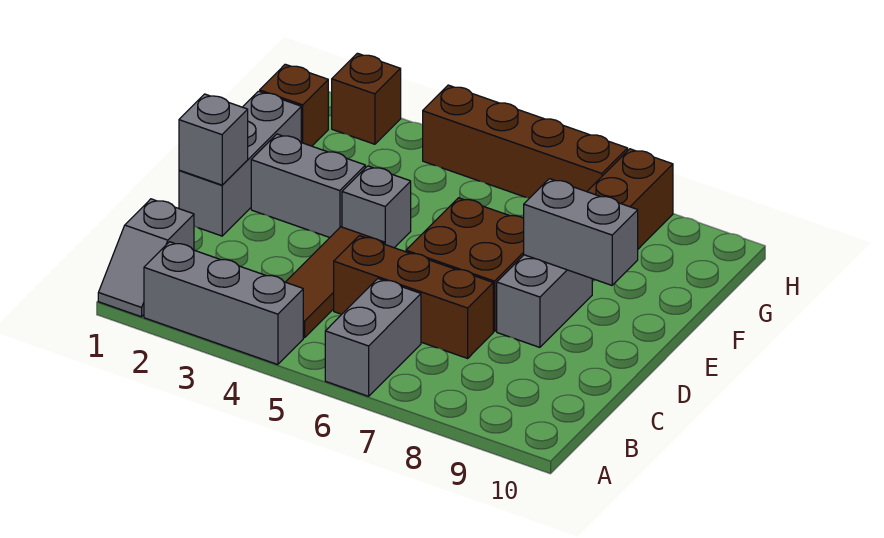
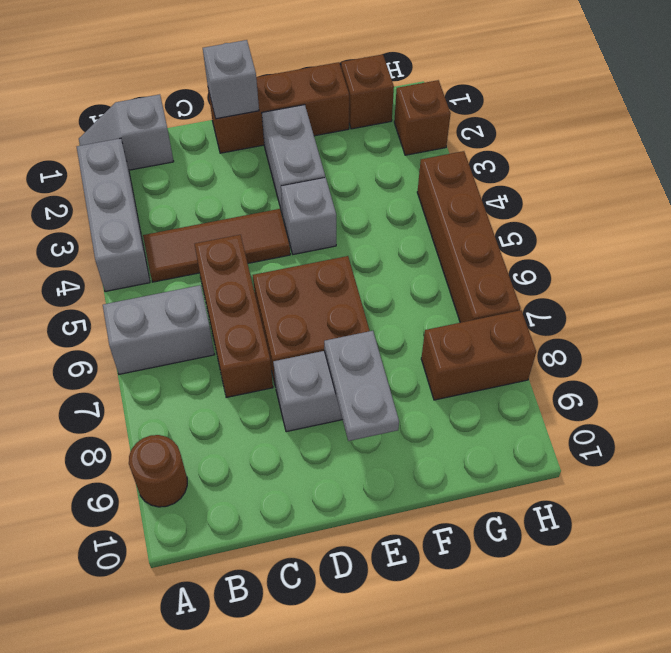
none -> brown round brick A9 level 1
grey brick D1:F1 level 1 -> brown brick D1:F1 level 1
grey brick E8:E9 level 2 -> grey plate E8:E9 level 2

